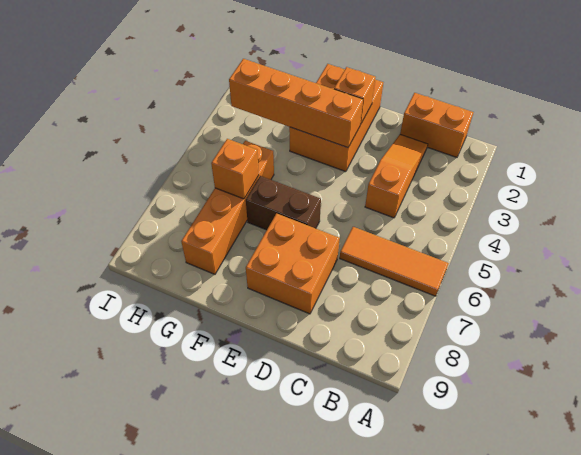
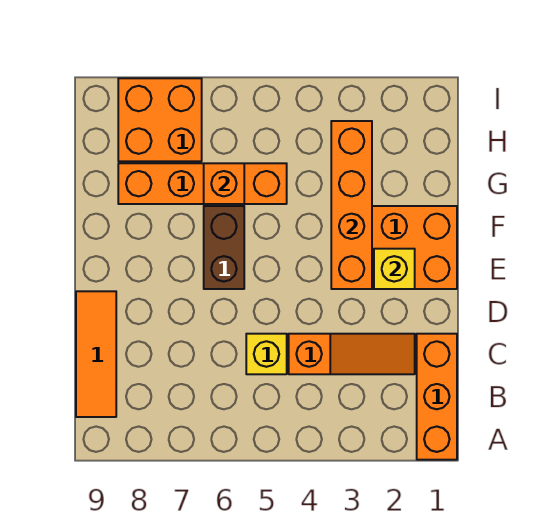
orange tile A6:C6 level 1 -> orange tile B9:D9 level 1
orange brick B1:C1 level 1 -> orange brick A1:C1 level 1
none -> yellow brick C5 level 1
orange brick D7:E8 level 1 -> orange brick H7:I8 level 1
orange brick E2 level 2 -> yellow brick E2 level 2

